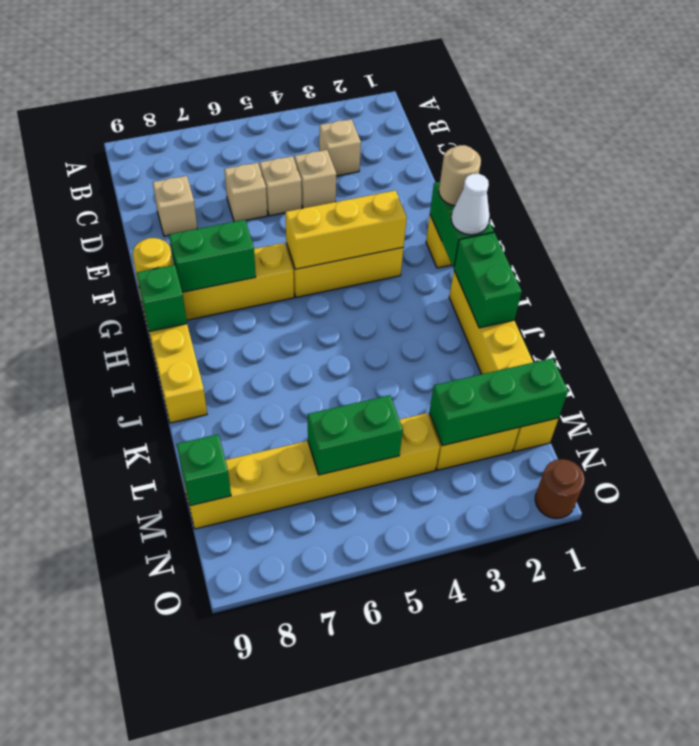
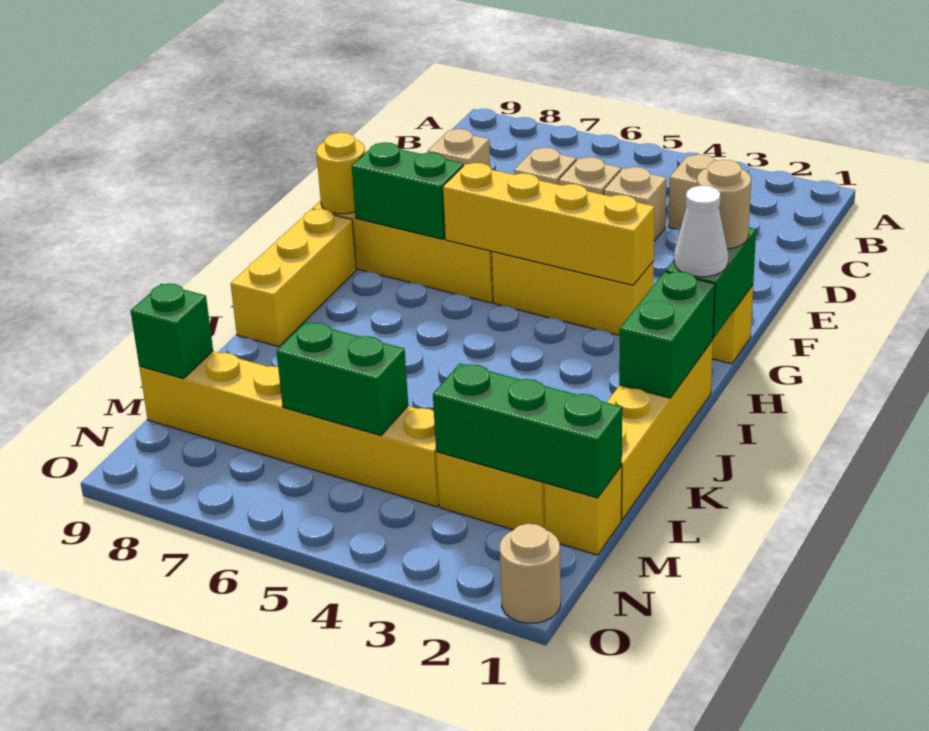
yellow brick G3:G5 level 2 -> yellow brick G3:G6 level 2
green brick H9 level 2 -> none
brown round brick O1 level 1 -> tan round brick O1 level 1

